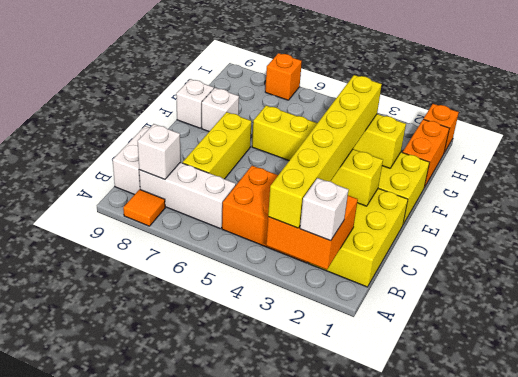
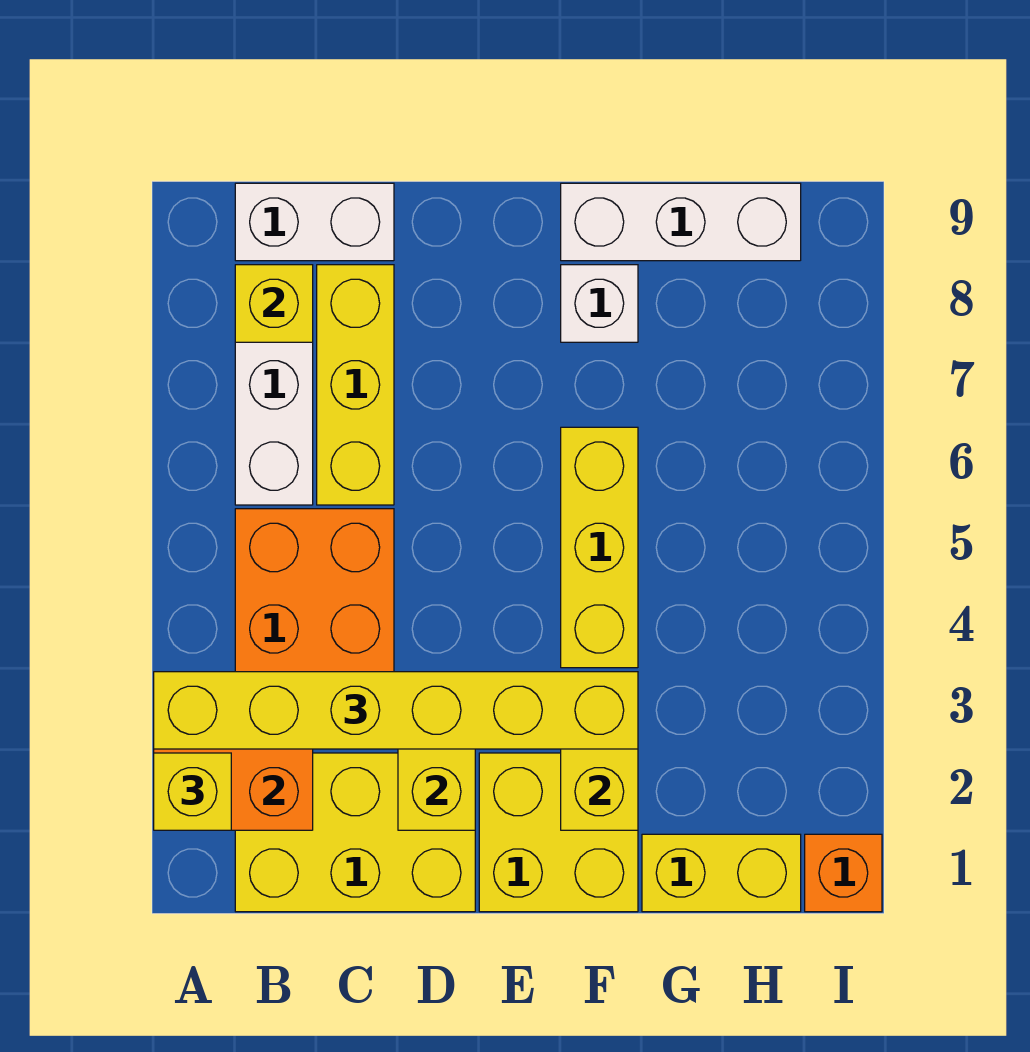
white brick A2 level 3 -> yellow brick A2 level 3
orange tile A8 level 1 -> none
white brick B8 level 2 -> yellow brick B8 level 2
yellow brick C7:E7 level 1 -> yellow brick C6:C8 level 1
white brick F9 level 1 -> white brick F9:H9 level 1
orange brick G1:H1 level 1 -> yellow brick G1:H1 level 1
orange brick I7 level 1 -> none

